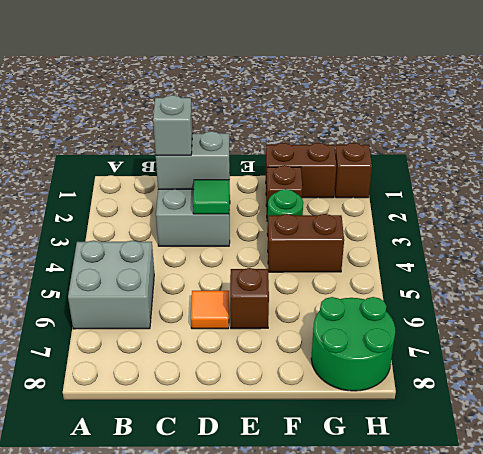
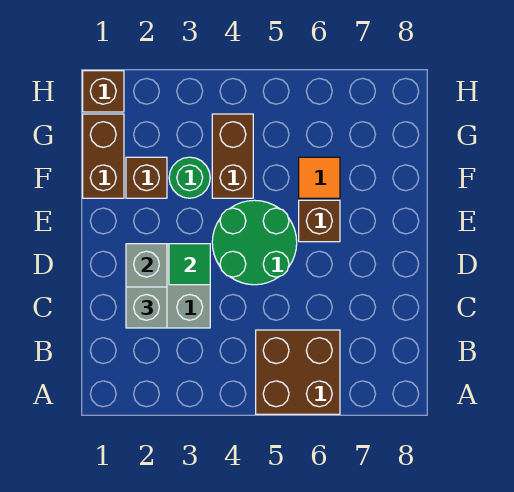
grey brick A5:B6 level 1 -> brown brick A5:B6 level 1
orange tile D6 level 1 -> orange tile F6 level 1
green round brick G7:H8 level 1 -> green round brick D4:E5 level 1

